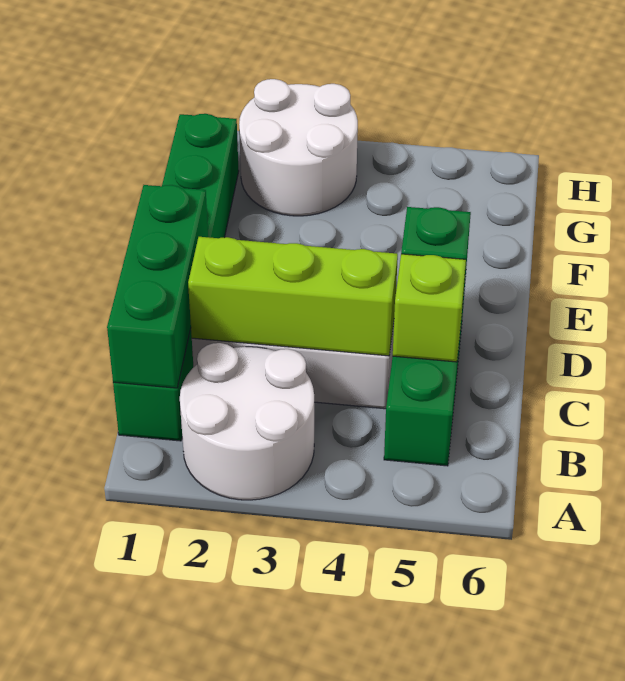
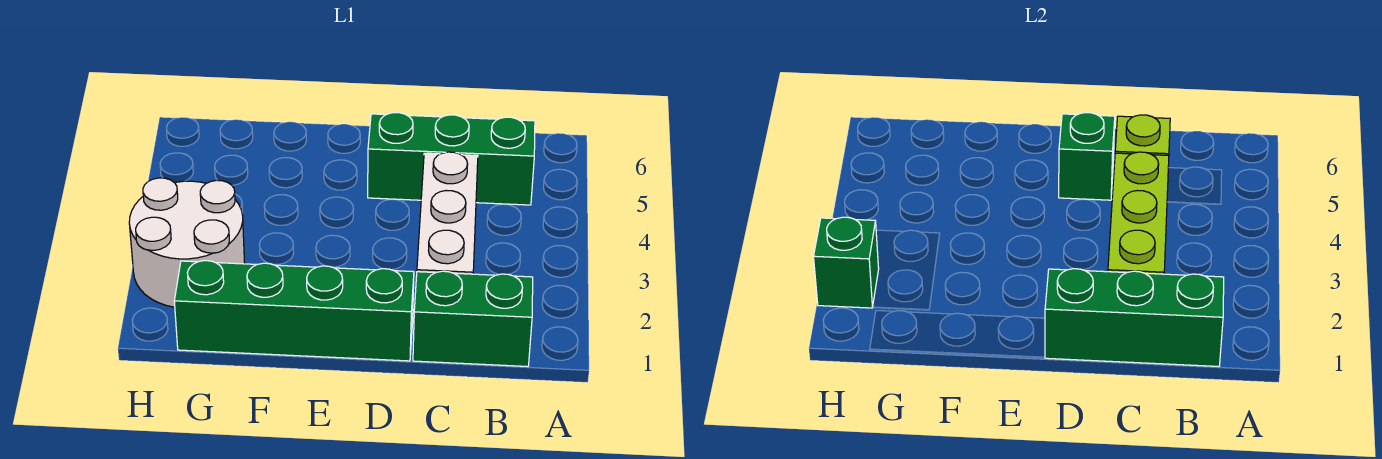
white round brick A2:B3 level 1 -> none
none -> green brick H2 level 2

